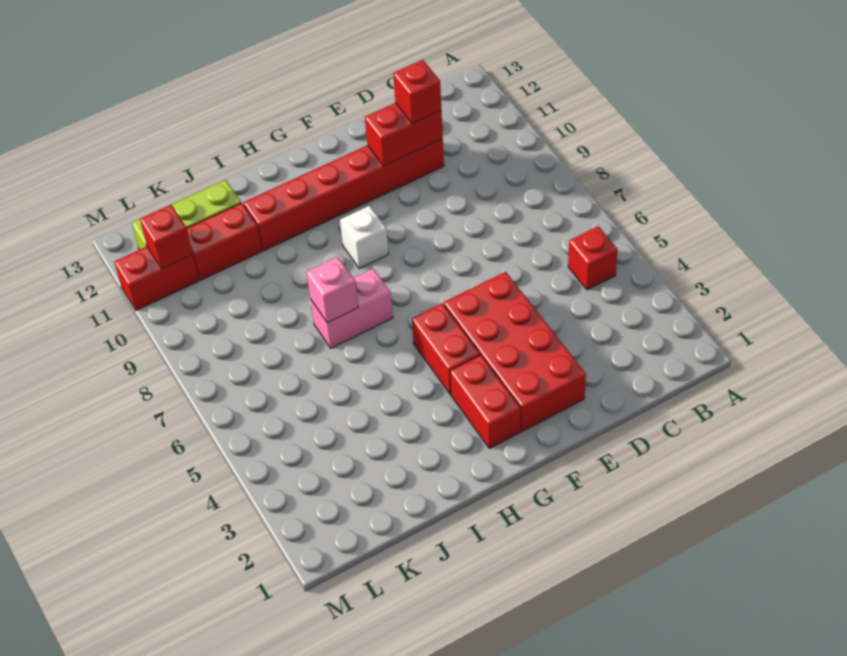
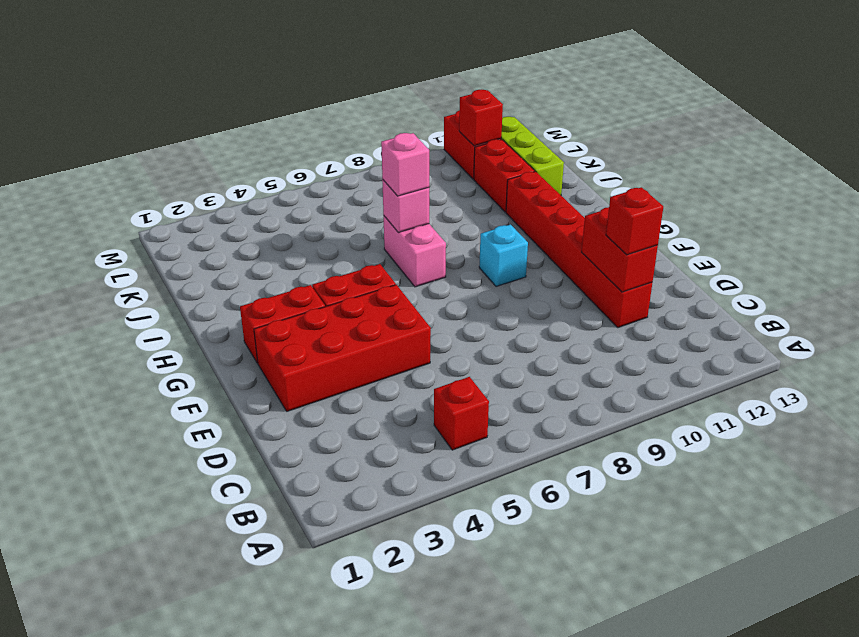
white brick G9 level 1 -> cyan brick G9 level 1
none -> pink brick I7 level 3

